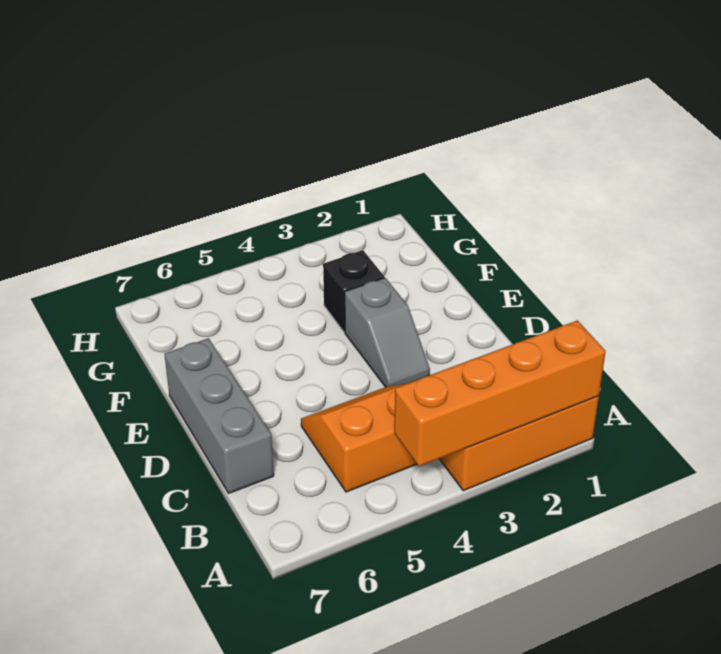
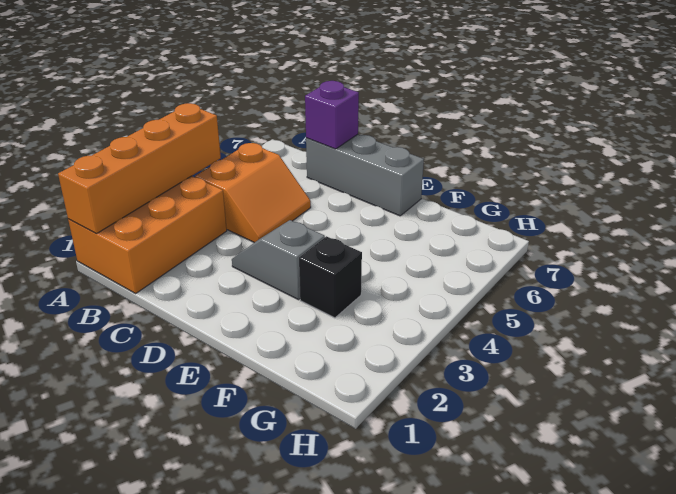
none -> purple brick C7 level 2

